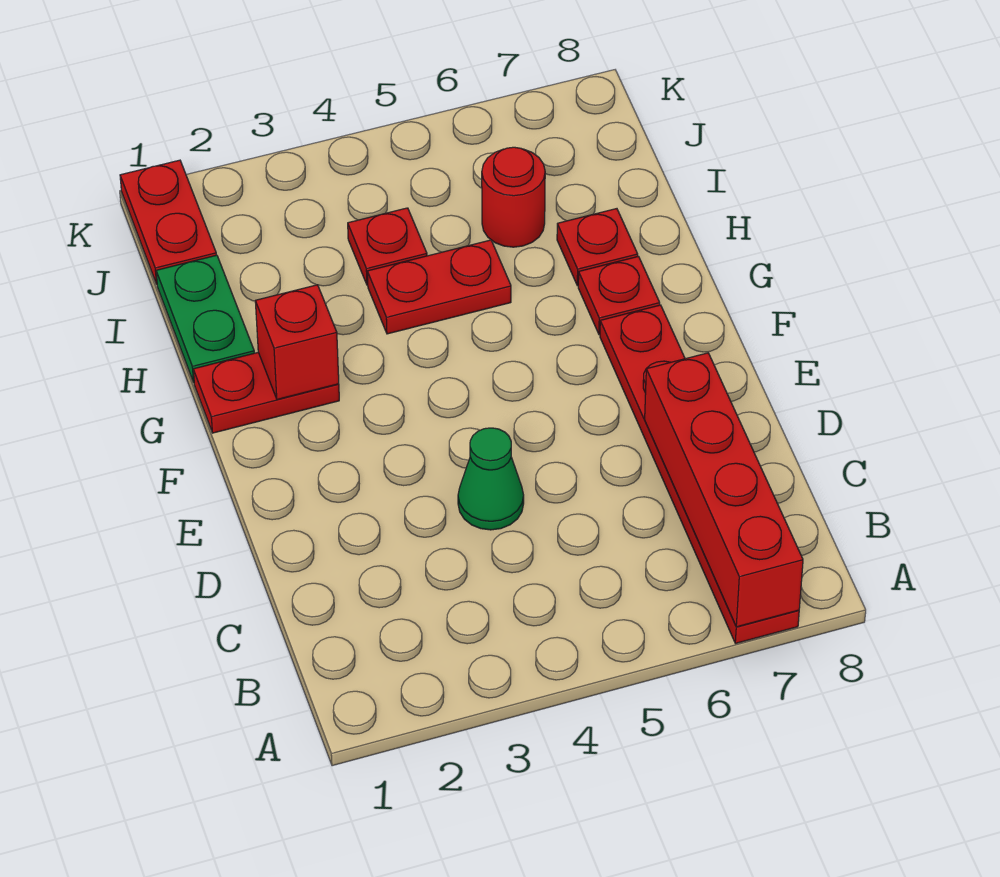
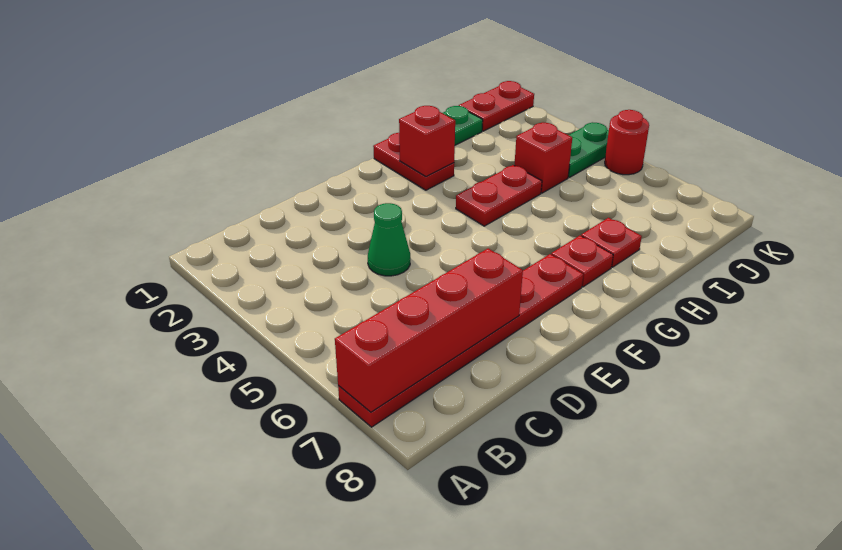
red plate H4:H5 level 1 -> red plate G4:H4 level 1
red plate I4 level 1 -> red brick I4 level 1
red round brick I6 level 1 -> red round brick K5 level 1
none -> green plate J4:K4 level 1

